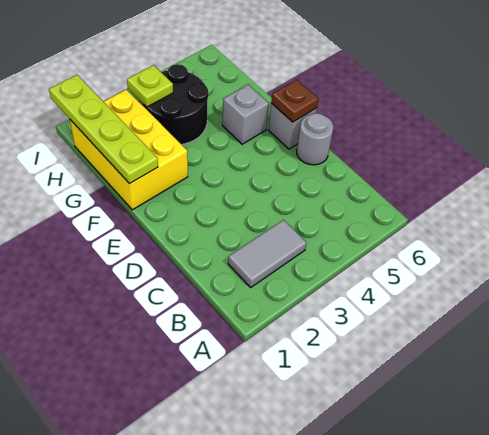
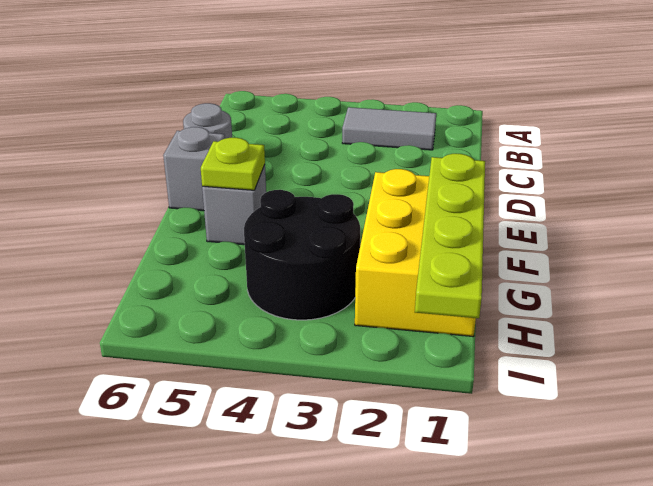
brown plate E6 level 2 -> none
lime plate H3 level 2 -> lime plate F5 level 2

